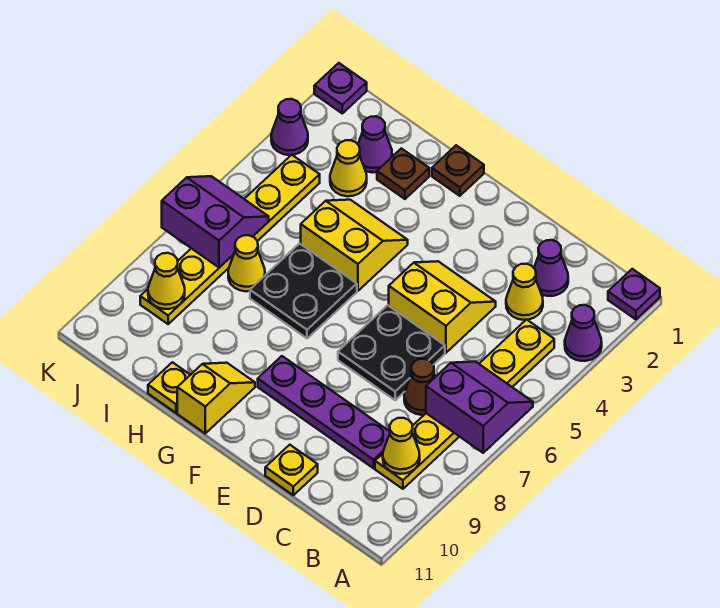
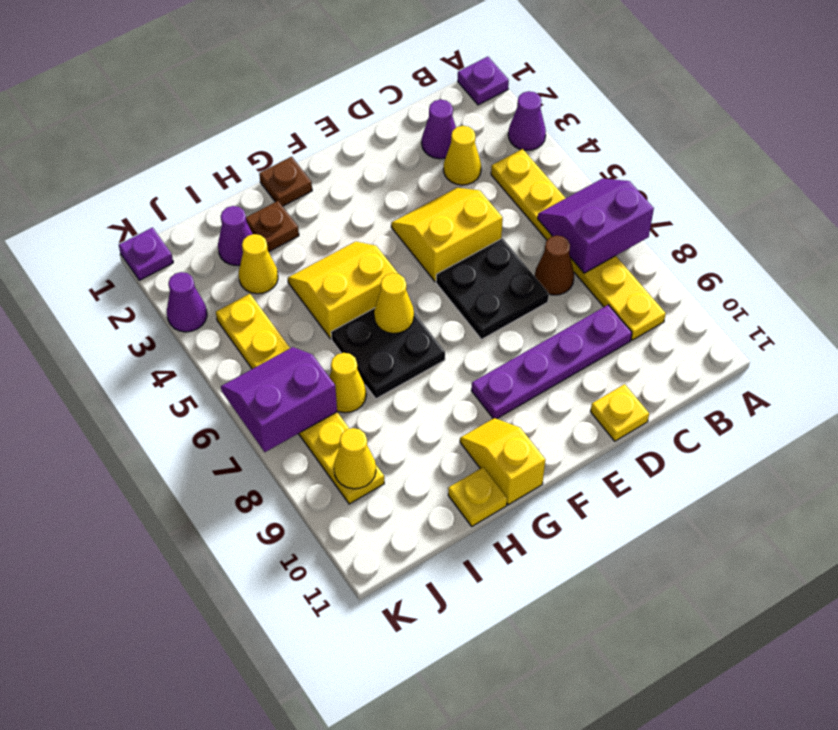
yellow cone B9 level 2 -> yellow cone G6 level 2

